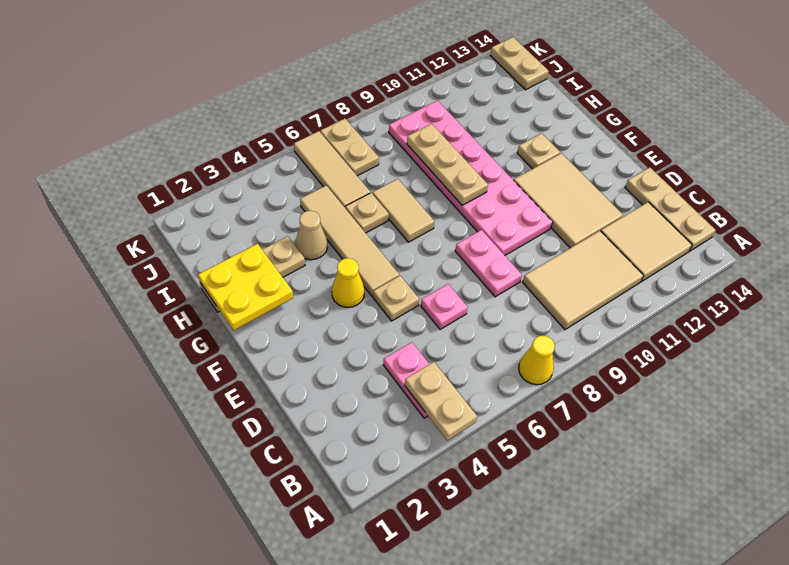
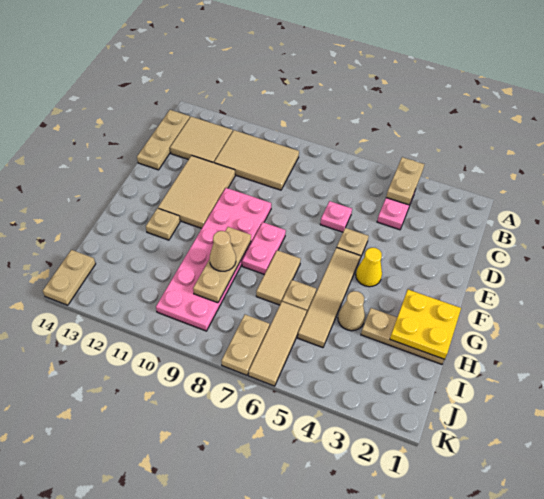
yellow cone A7 level 1 -> none
pink plate D8:E8 level 1 -> pink plate F8:G8 level 1
none -> tan cone H9 level 3

